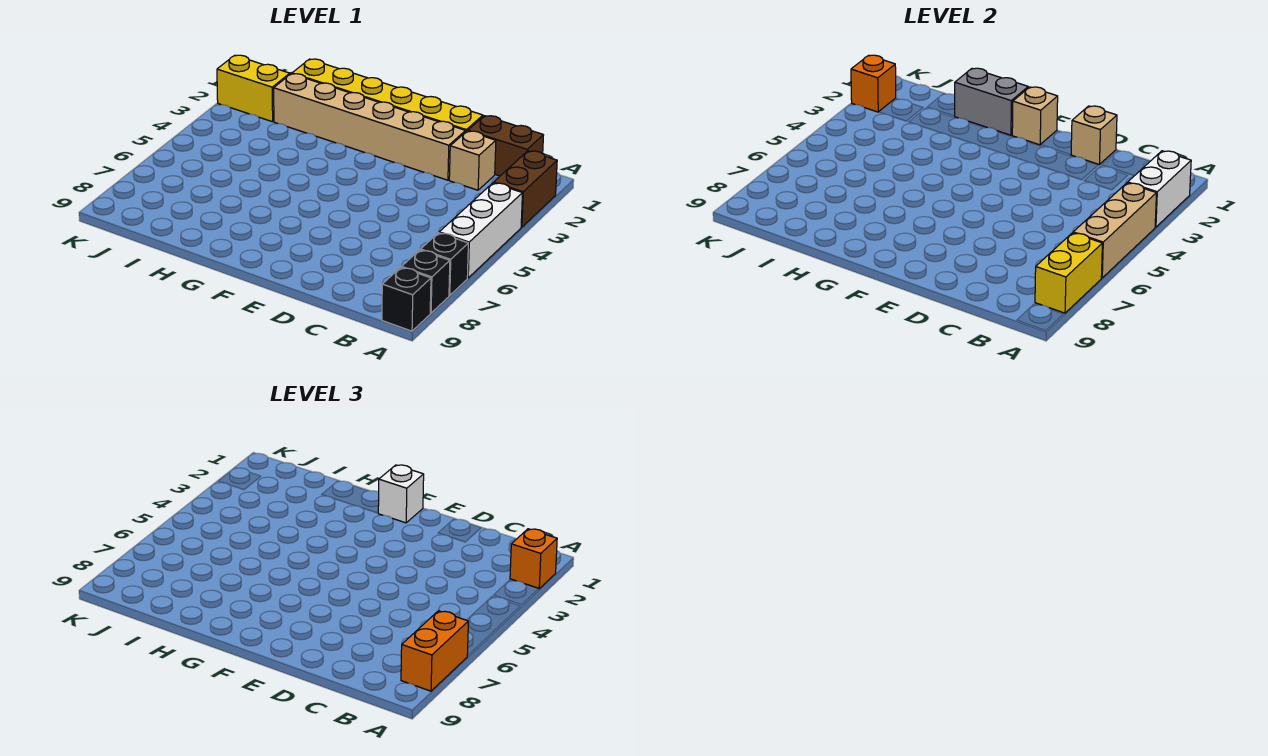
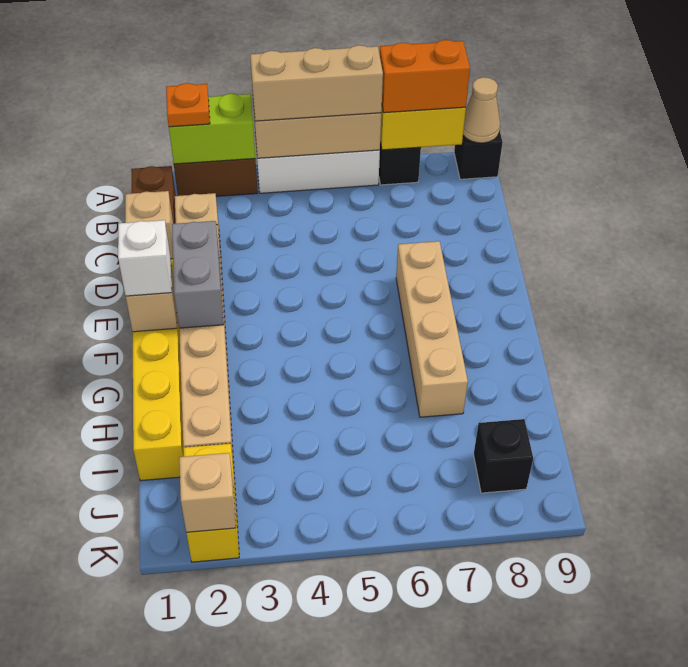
white brick A2:A3 level 2 -> lime brick A2:A3 level 2
orange brick A2 level 3 -> orange plate A2 level 3
none -> tan brick A4:A6 level 3
black brick A8 level 1 -> black brick J8 level 1
none -> tan cone A9 level 2
none -> tan brick E7:H7 level 1
grey brick G1:H1 level 2 -> grey brick E2:F2 level 2
orange brick K2 level 2 -> tan brick K2 level 2

